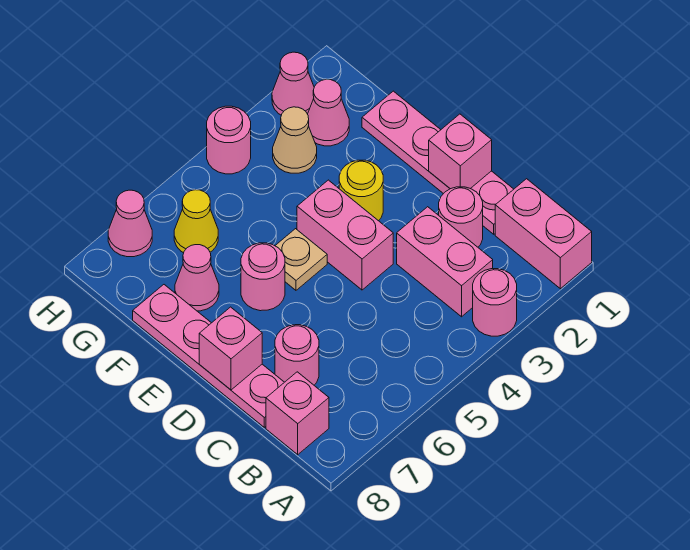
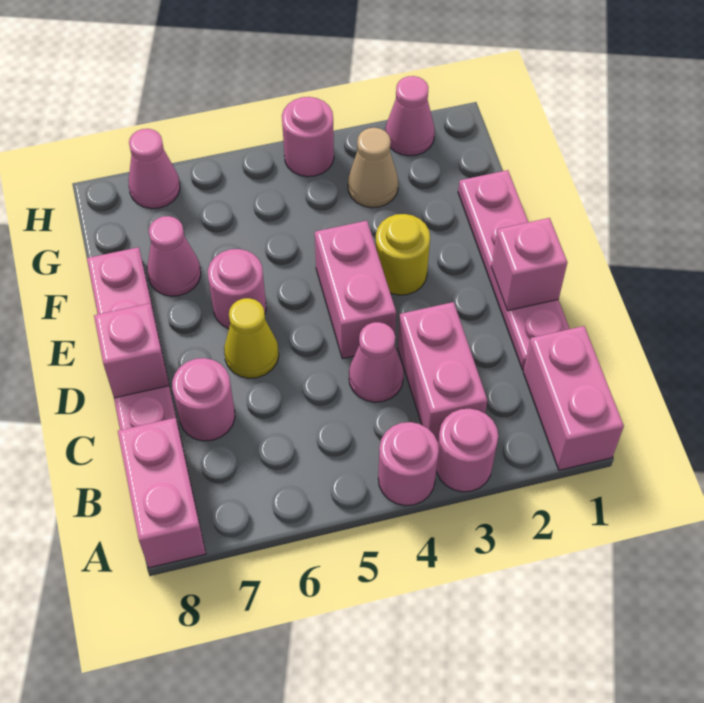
pink brick B8 level 1 -> pink brick A8:B8 level 1
pink round brick C2 level 1 -> pink round brick A4 level 1
tan plate E5 level 1 -> none
pink cone G2 level 1 -> pink cone C4 level 1
yellow cone G6 level 1 -> yellow cone D6 level 1

